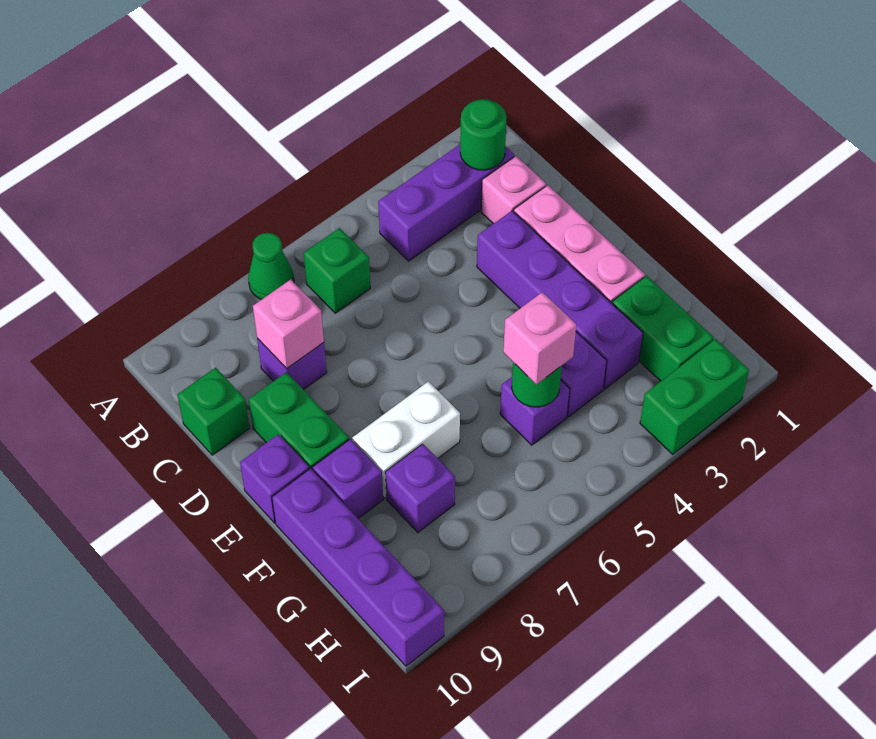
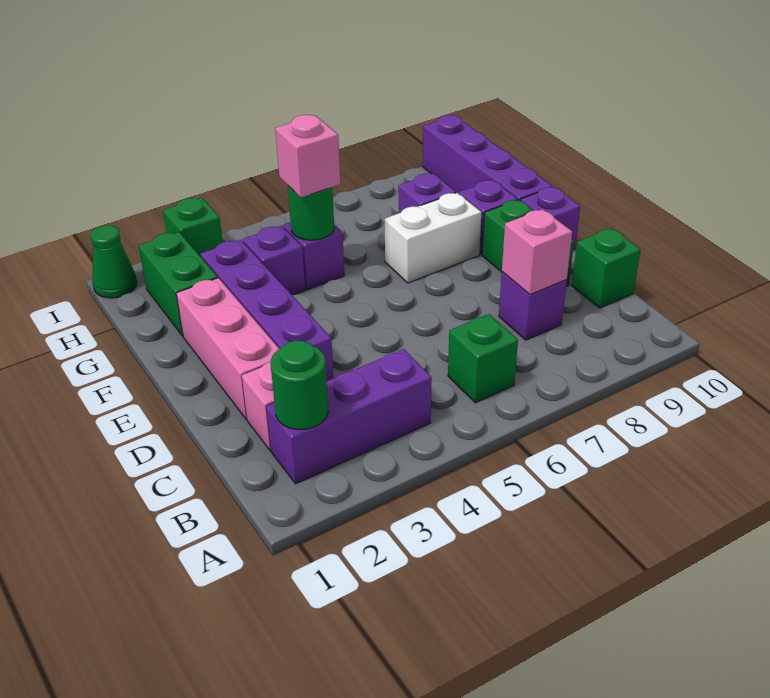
green cone A7 level 1 -> green cone I1 level 1
green brick I2:I3 level 1 -> green brick I3 level 1

